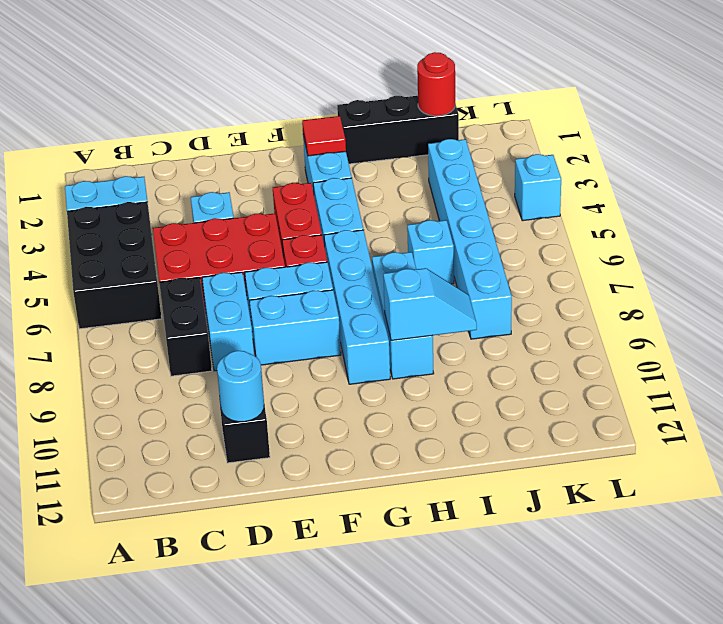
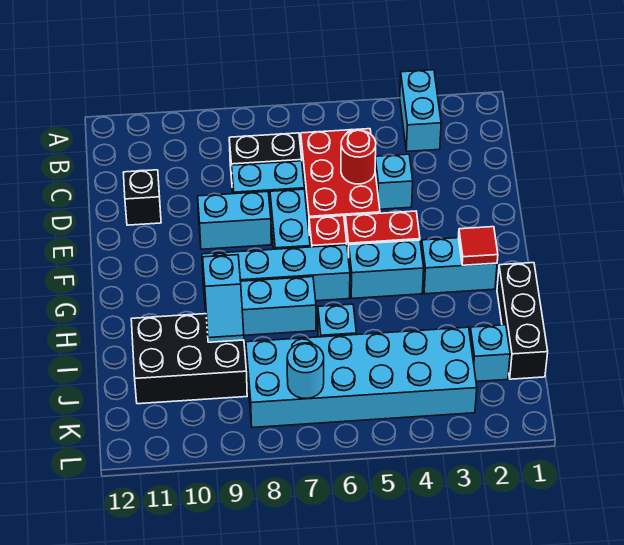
black brick A4:B6 level 1 -> black brick I9:J11 level 1
cyan round brick D11 level 2 -> cyan round brick K7 level 2
cyan brick E8:F8 level 1 -> cyan brick E8:E9 level 1
red round brick J1 level 2 -> red round brick D5 level 2
cyan brick J3:J8 level 1 -> cyan brick J3:K8 level 1
cyan brick L4 level 1 -> cyan brick J2 level 1

